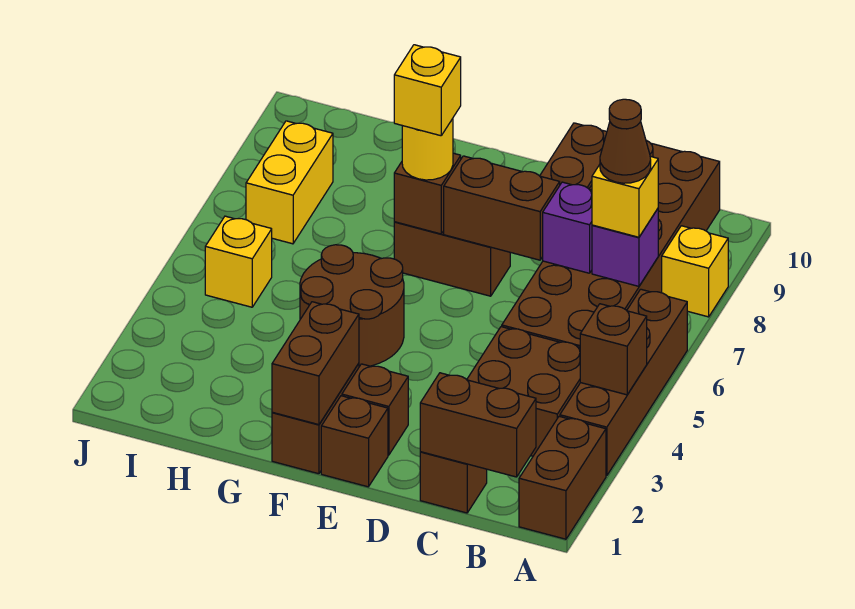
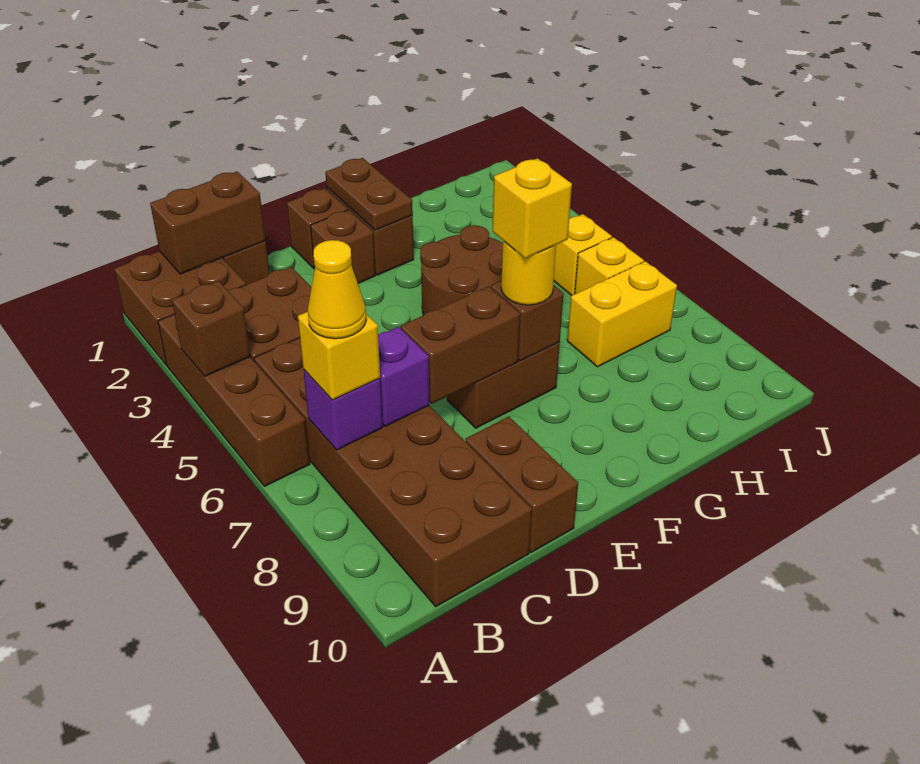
brown brick A1:A2 level 1 -> brown brick A1:B2 level 1
yellow brick A8 level 1 -> yellow brick I6 level 1
brown cone B7 level 4 -> yellow cone B7 level 4
brown brick F1:F2 level 2 -> brown plate F1:F2 level 2
yellow brick I7:I8 level 1 -> yellow brick H7:I7 level 1

